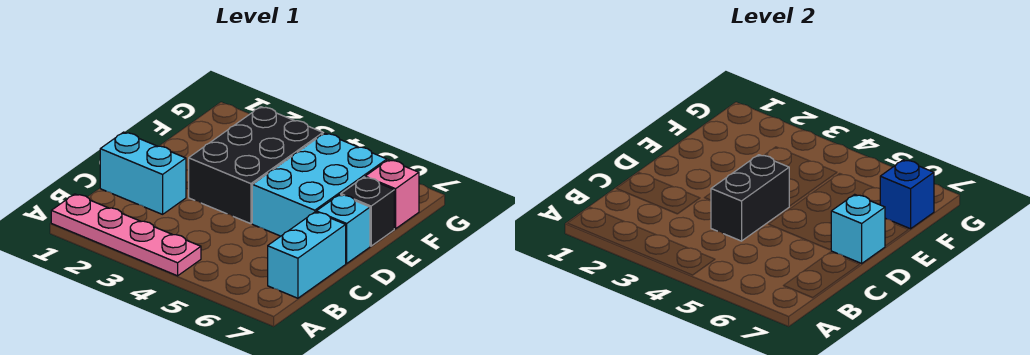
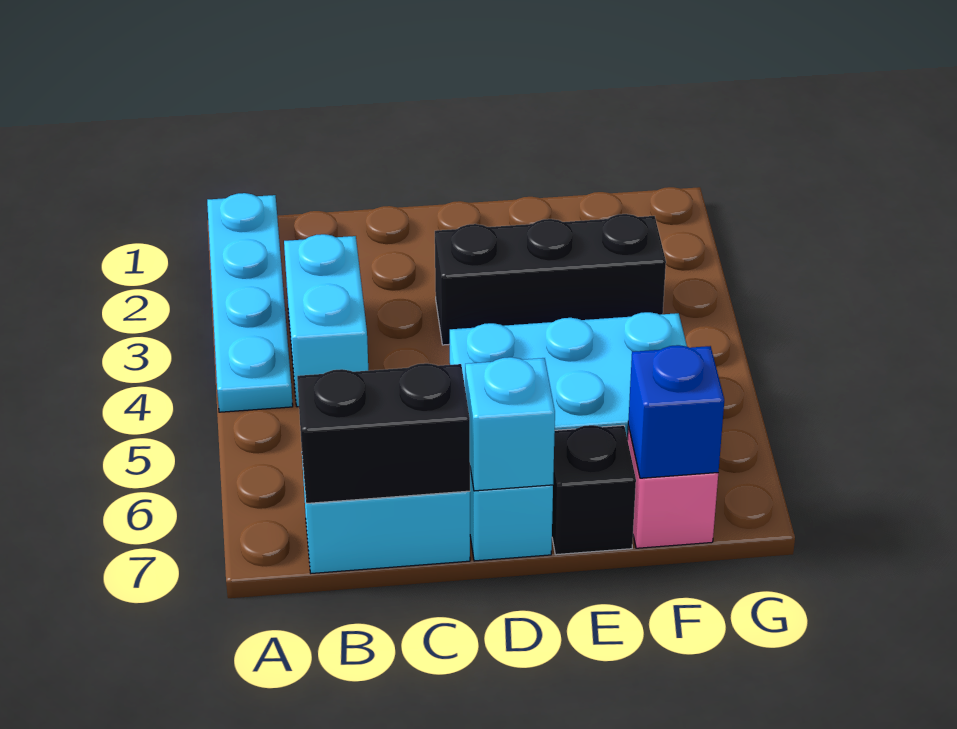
pink plate A1:A4 level 1 -> cyan plate A1:A4 level 1
cyan brick C1:C2 level 1 -> cyan brick B3:B4 level 1
black brick C4:D4 level 2 -> black brick B7:C7 level 2
black brick D3:F4 level 1 -> black brick D3:F3 level 1

